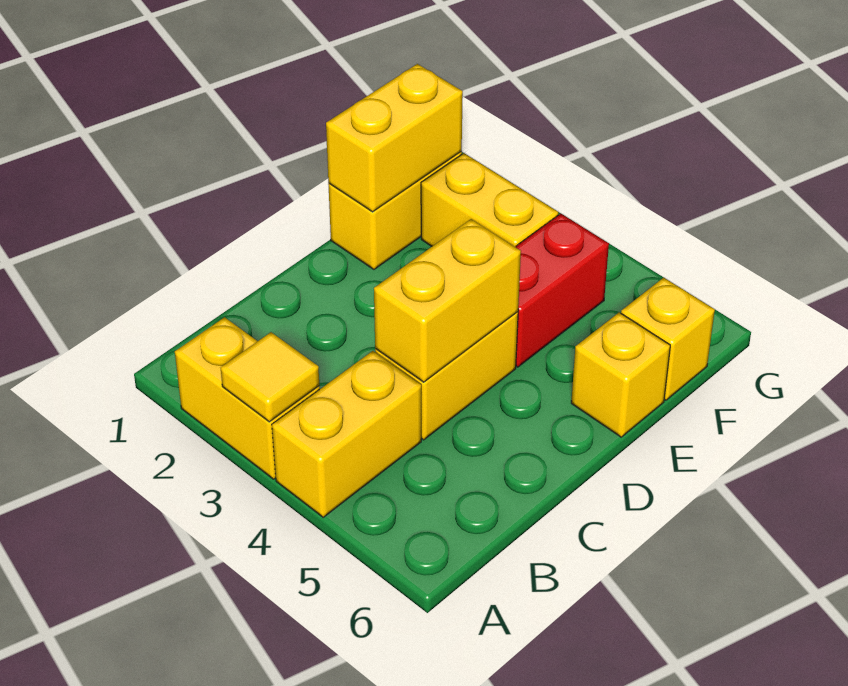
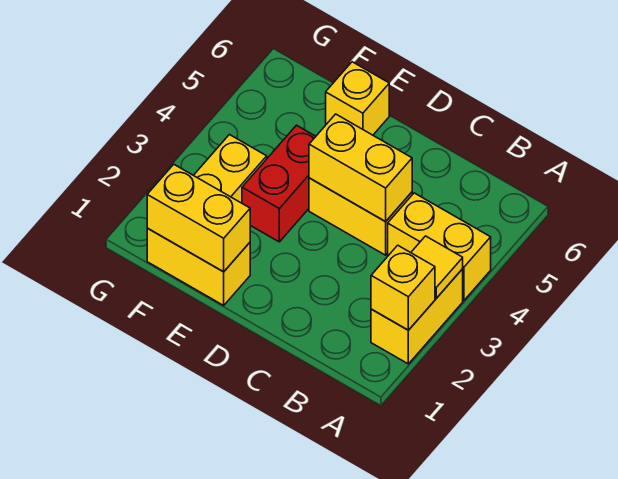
red brick E4:F4 level 1 -> red brick E3:E4 level 1
yellow brick F6 level 1 -> yellow brick A2 level 2

